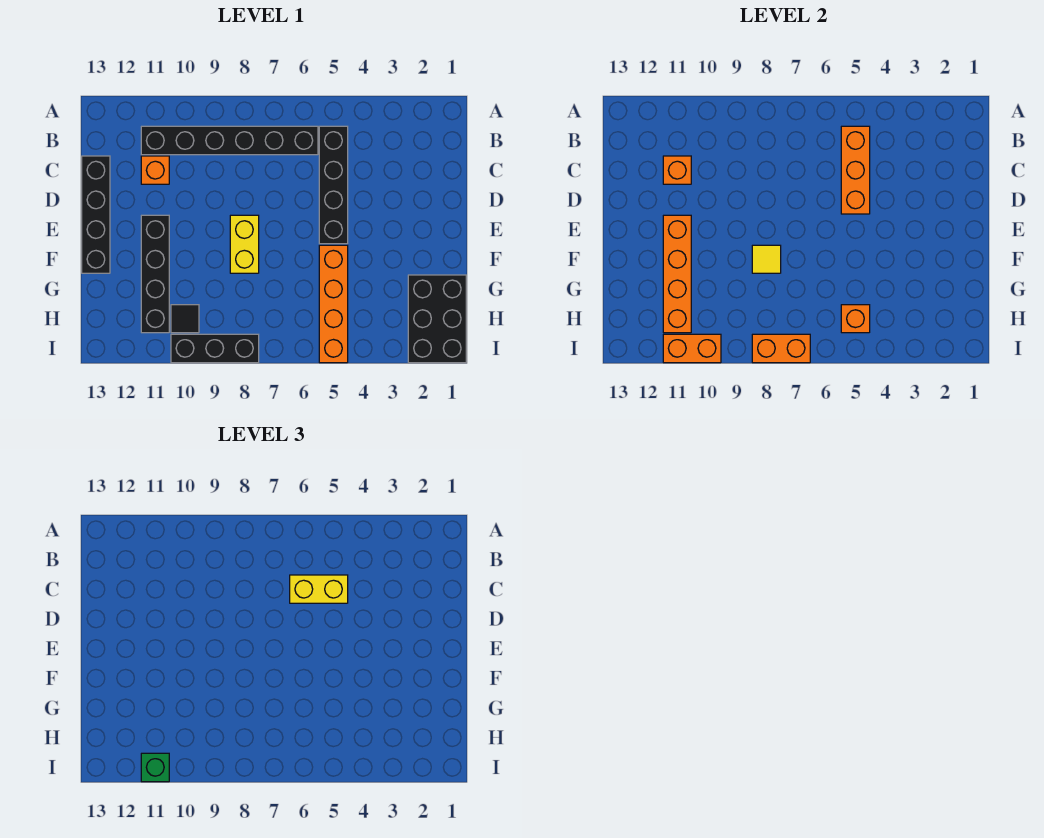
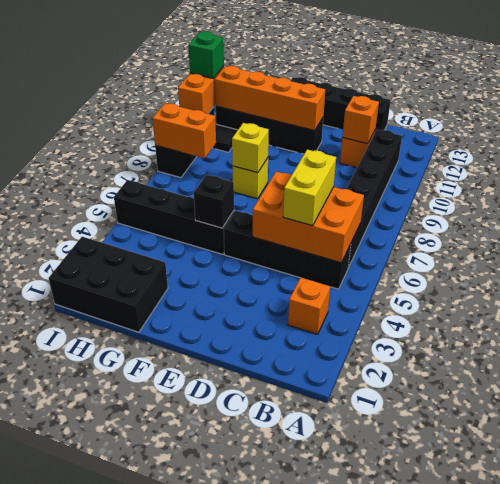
orange brick B5:D5 level 2 -> orange brick B5:D6 level 2
yellow brick E8:F8 level 1 -> yellow brick F8 level 1
orange brick F5:I5 level 1 -> black brick F5:I5 level 1
none -> black brick F5 level 2
yellow tile F8 level 2 -> yellow brick F8 level 2
orange brick H5 level 2 -> orange brick B3 level 1
orange brick I7:I8 level 2 -> orange brick H8:I8 level 2

